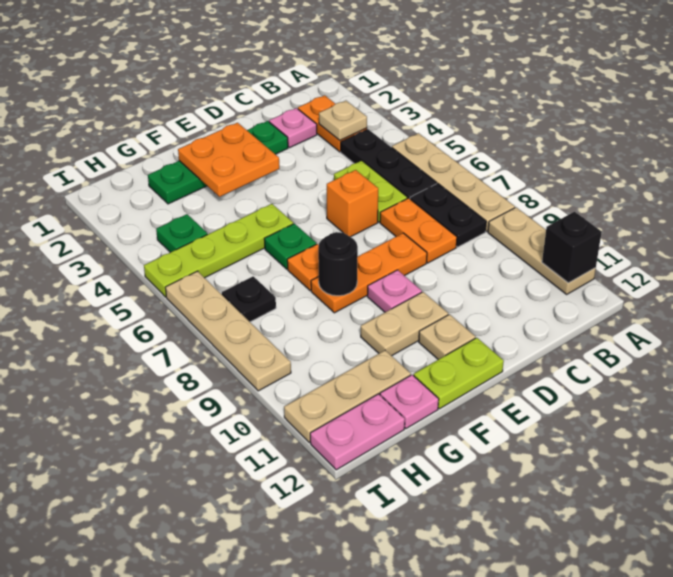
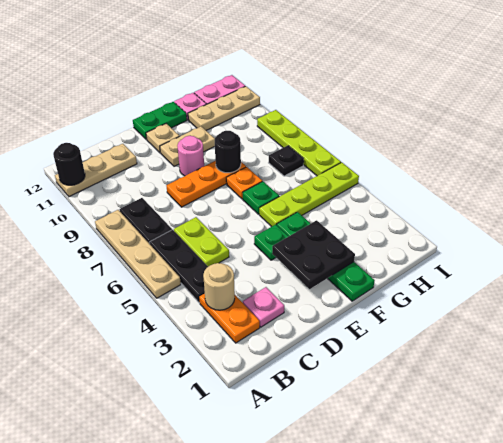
tan plate A9:A11 level 1 -> tan plate A11:C11 level 1
black brick A11 level 2 -> black round brick A11 level 2
tan plate B3 level 2 -> tan round brick B3 level 2
orange plate C7:C8 level 1 -> none
green plate D2:G2 level 1 -> green plate F1:F4 level 1
orange brick D6 level 1 -> none
orange plate E2:F3 level 2 -> black plate E2:F3 level 2
pink plate E9 level 1 -> pink round brick E9 level 1
lime plate E12:F12 level 1 -> green plate E12:F12 level 1
green plate H4 level 1 -> green plate E4 level 1
tan plate I6:I9 level 1 -> lime plate I6:I9 level 1

